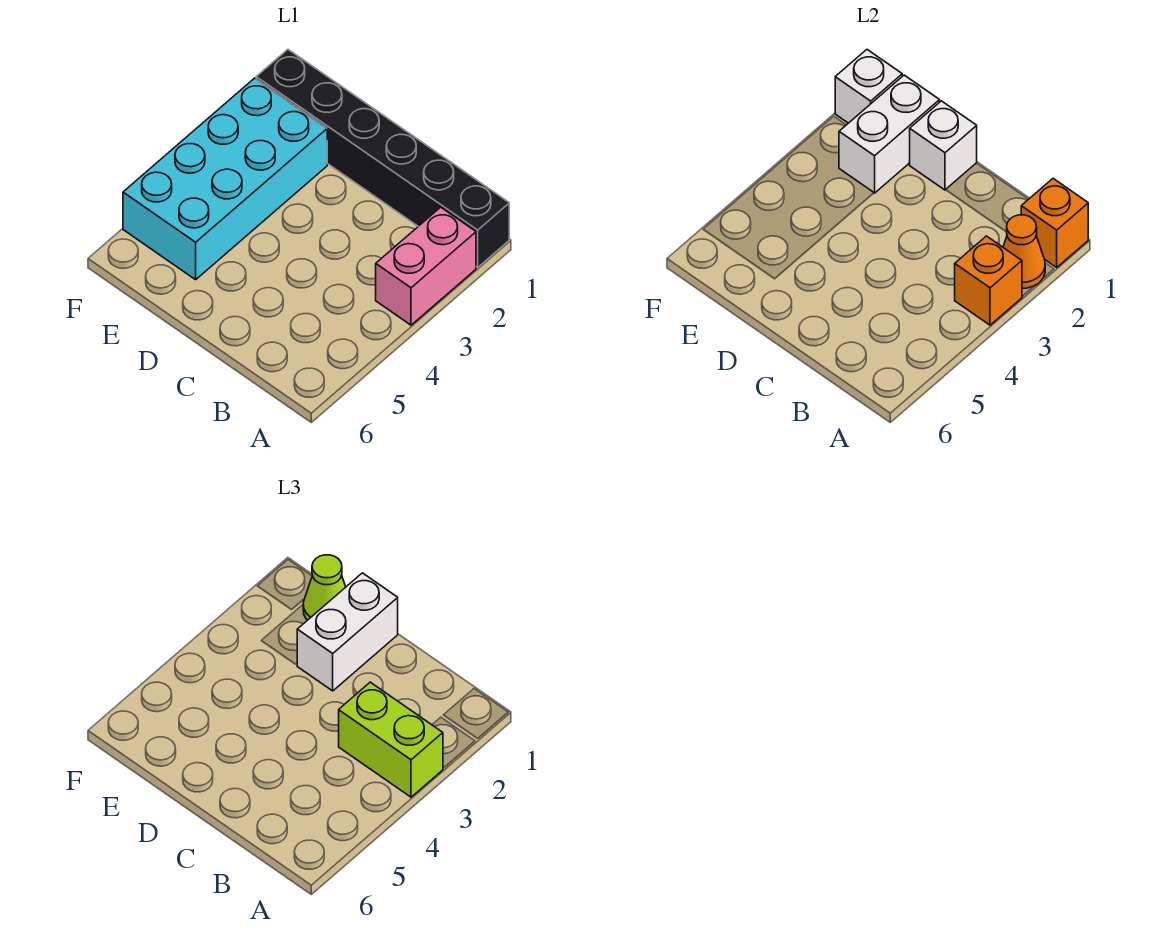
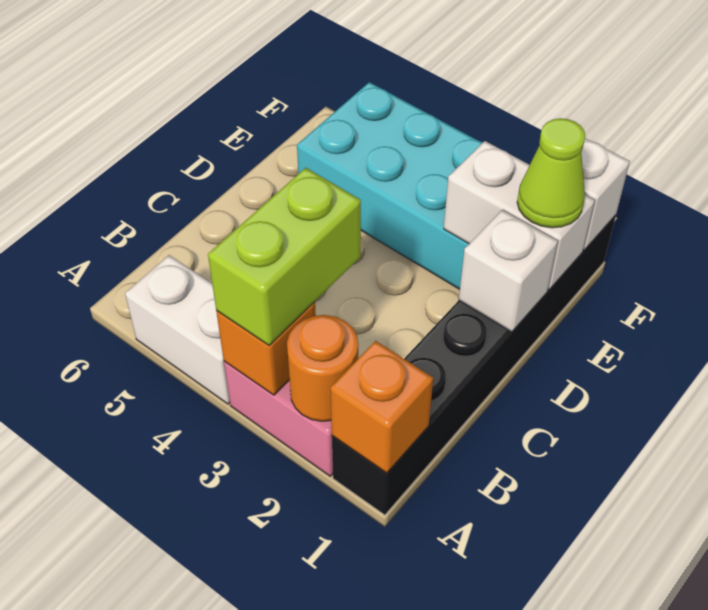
orange cone A2 level 2 -> orange round brick A2 level 2
white brick D1:D2 level 3 -> white brick A4:A5 level 1

